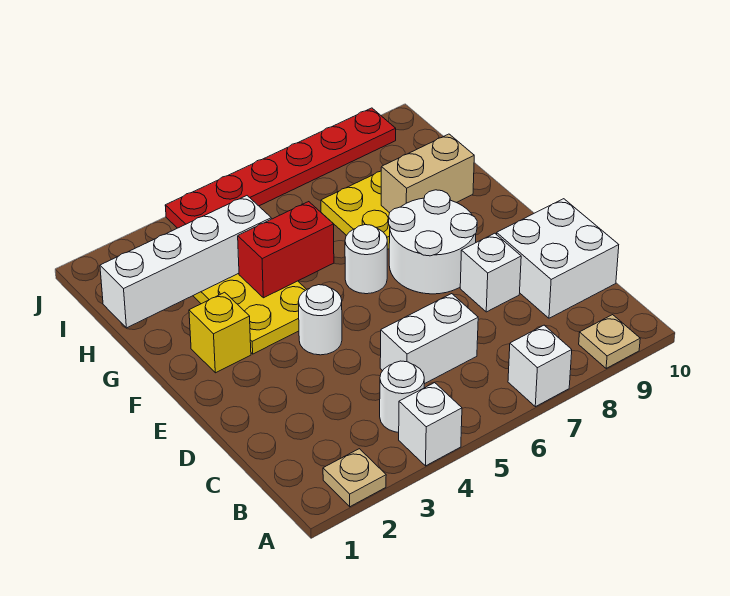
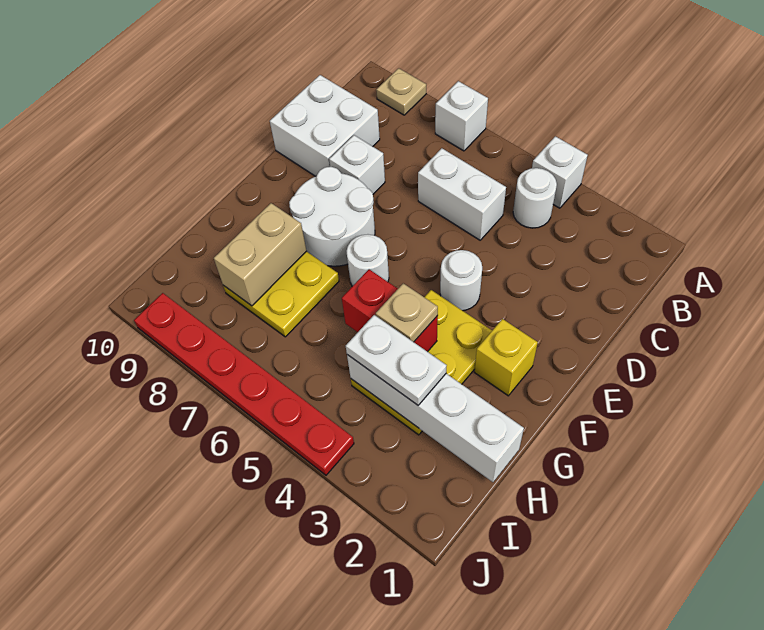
tan plate A2 level 1 -> tan plate G4 level 3
tan brick G8:G9 level 2 -> tan brick G8:H8 level 2
none -> white plate H3:H4 level 3

